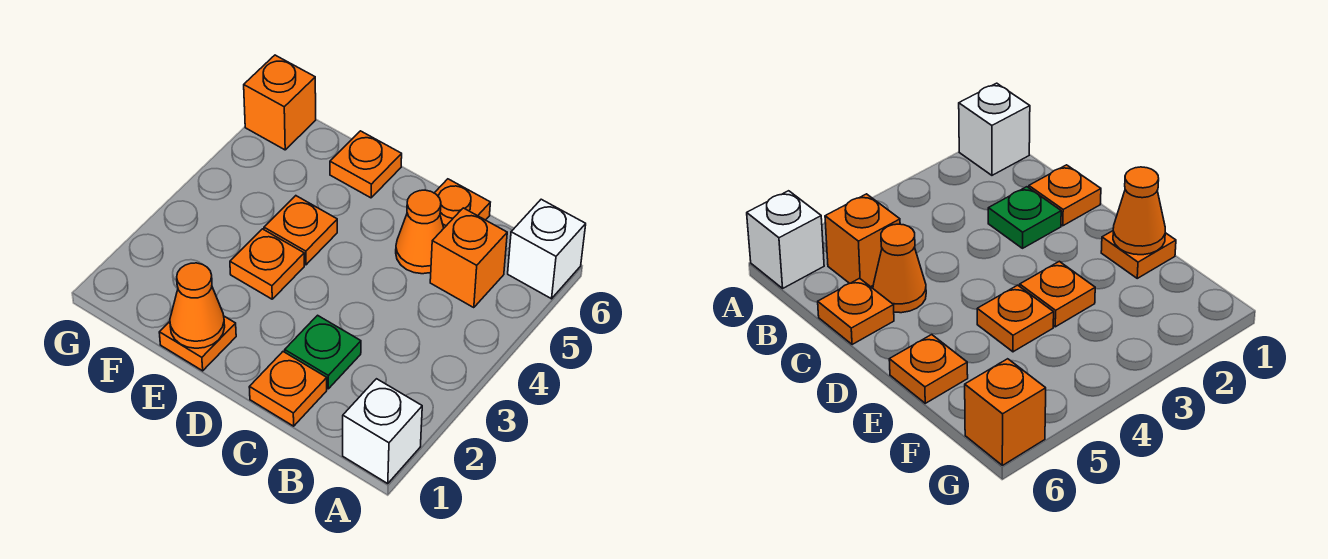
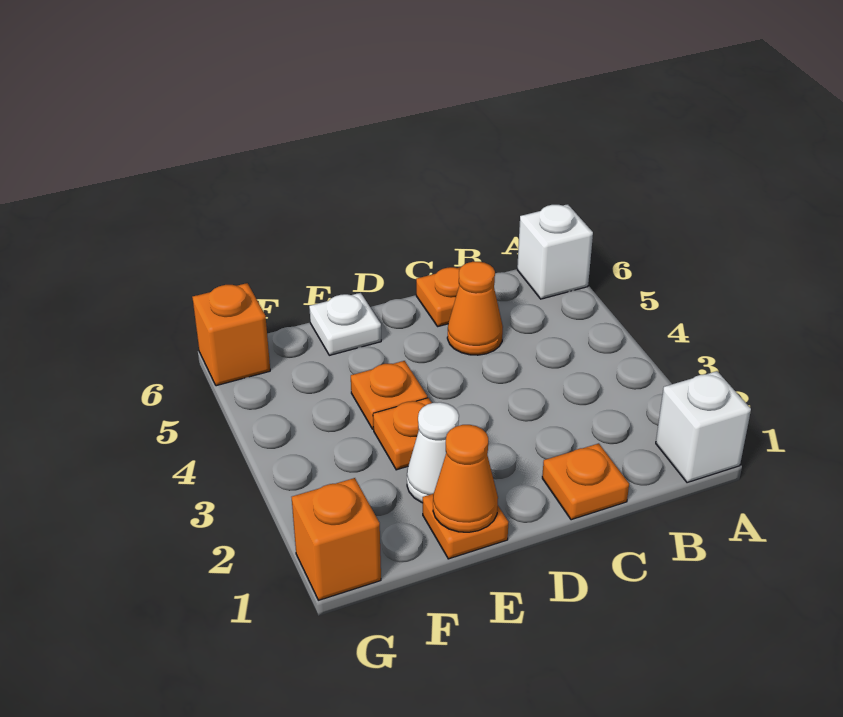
orange brick B5 level 1 -> orange brick G1 level 1
green plate C2 level 1 -> none
none -> white cone E2 level 1
orange plate E6 level 1 -> white plate E6 level 1

